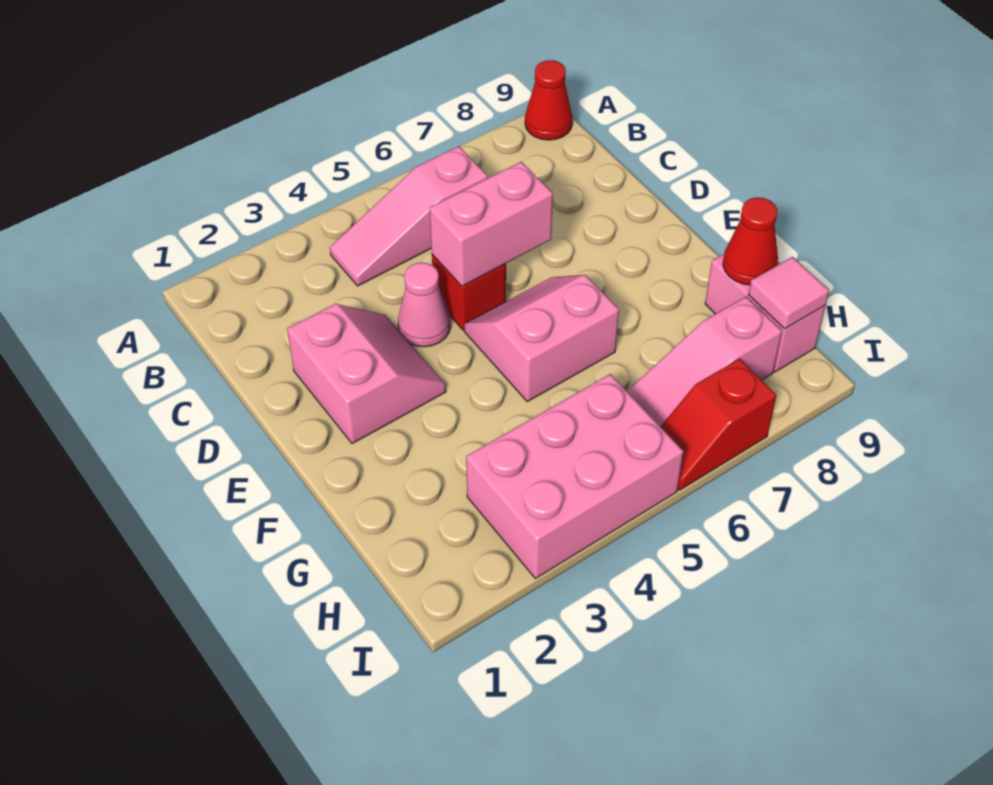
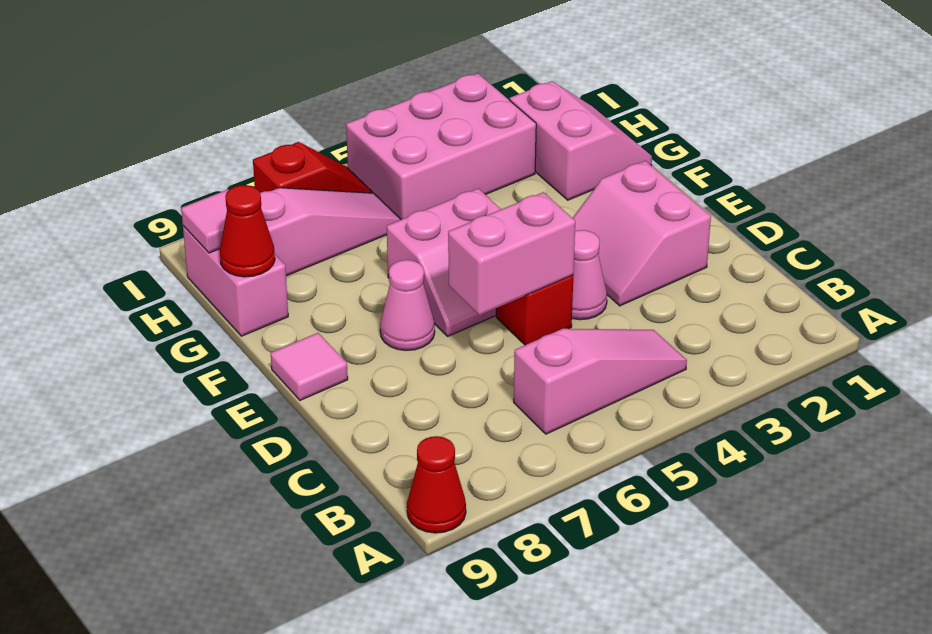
none -> pink cone E7 level 1
none -> pink tile E9 level 1
none -> pink slope G1:H2 level 1 top 2

